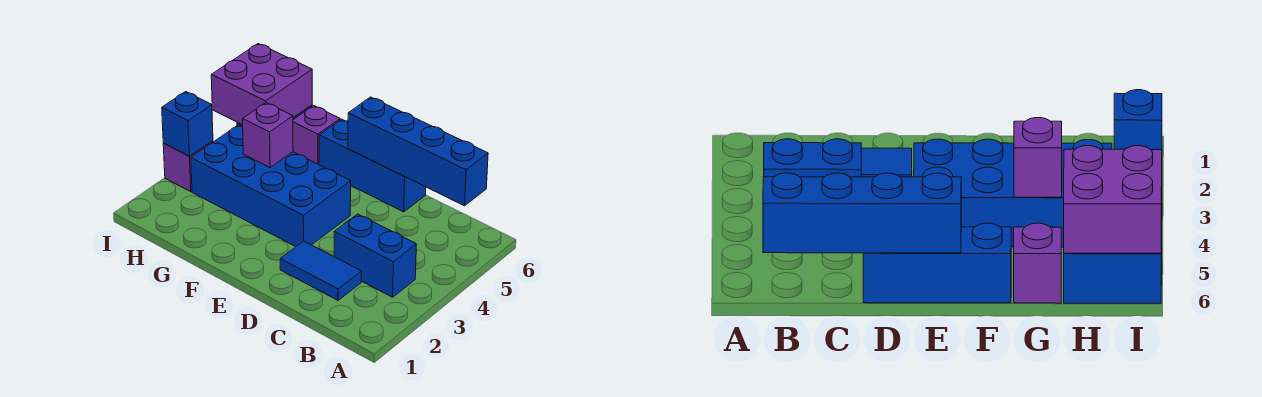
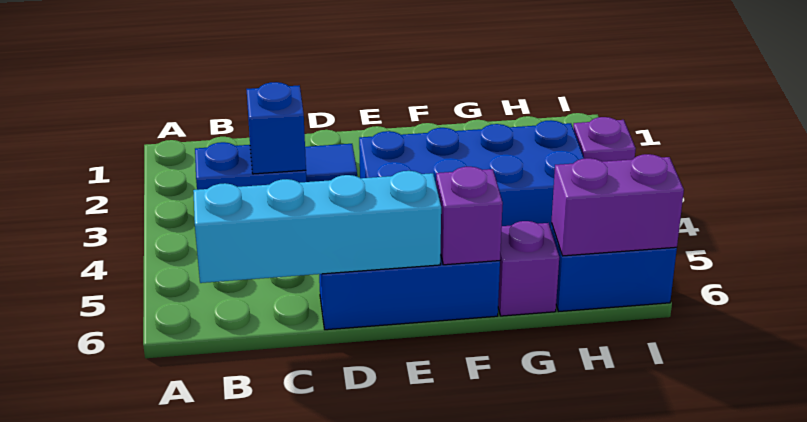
blue brick B6:E6 level 2 -> cyan brick B6:E6 level 2
purple brick G4 level 2 -> purple brick F6 level 2
purple brick H5:I6 level 2 -> purple brick H6:I6 level 2
blue brick I3 level 2 -> blue brick C3 level 2

